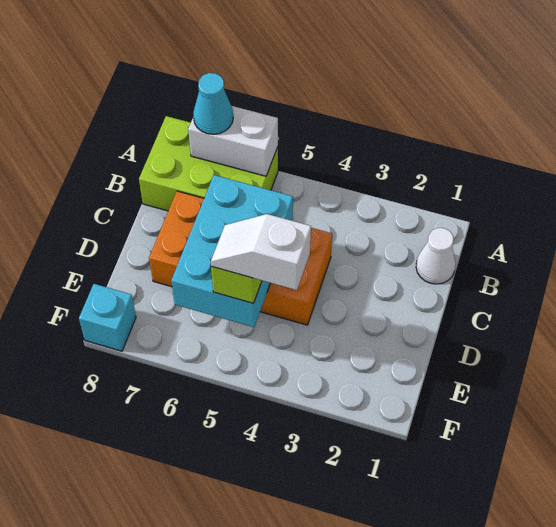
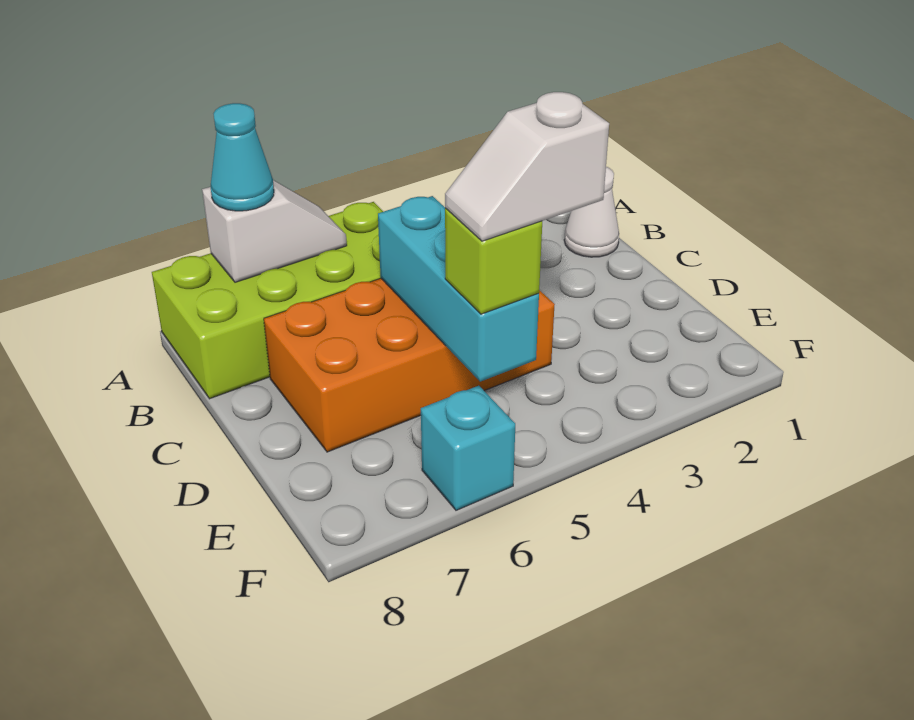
lime brick A6:B8 level 1 -> lime brick A5:B8 level 1
white brick A6:A7 level 2 -> white slope A6:A7 level 2 top 7
cyan brick C5:E6 level 2 -> cyan brick C5:E5 level 2
cyan brick F8 level 1 -> cyan brick F6 level 1

